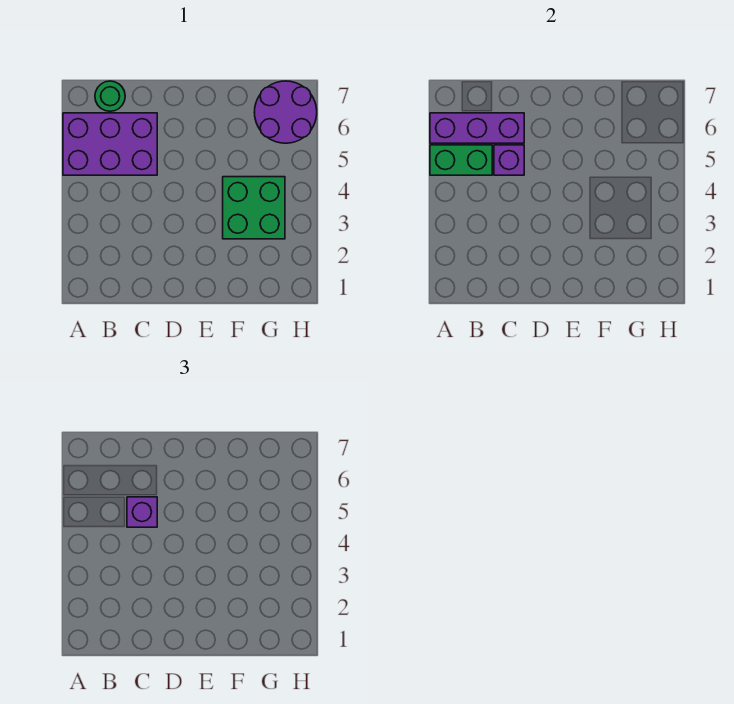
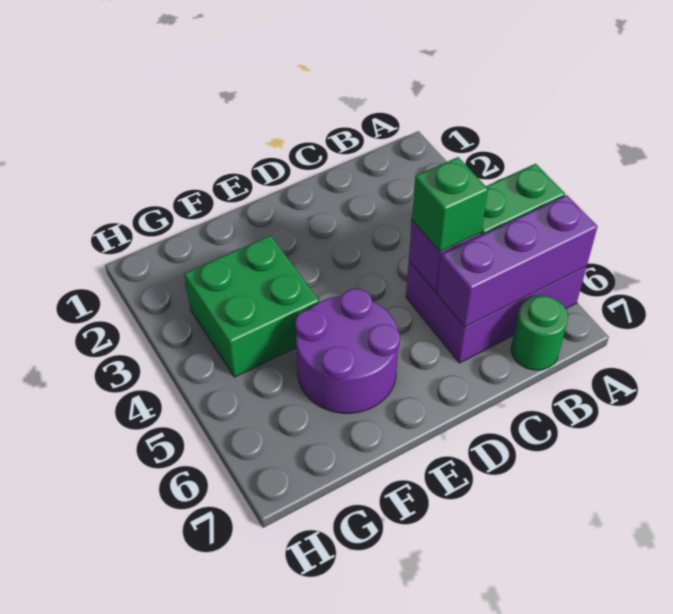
purple brick C5 level 3 -> green brick C5 level 3
purple round brick G6:H7 level 1 -> purple round brick E5:F6 level 1

